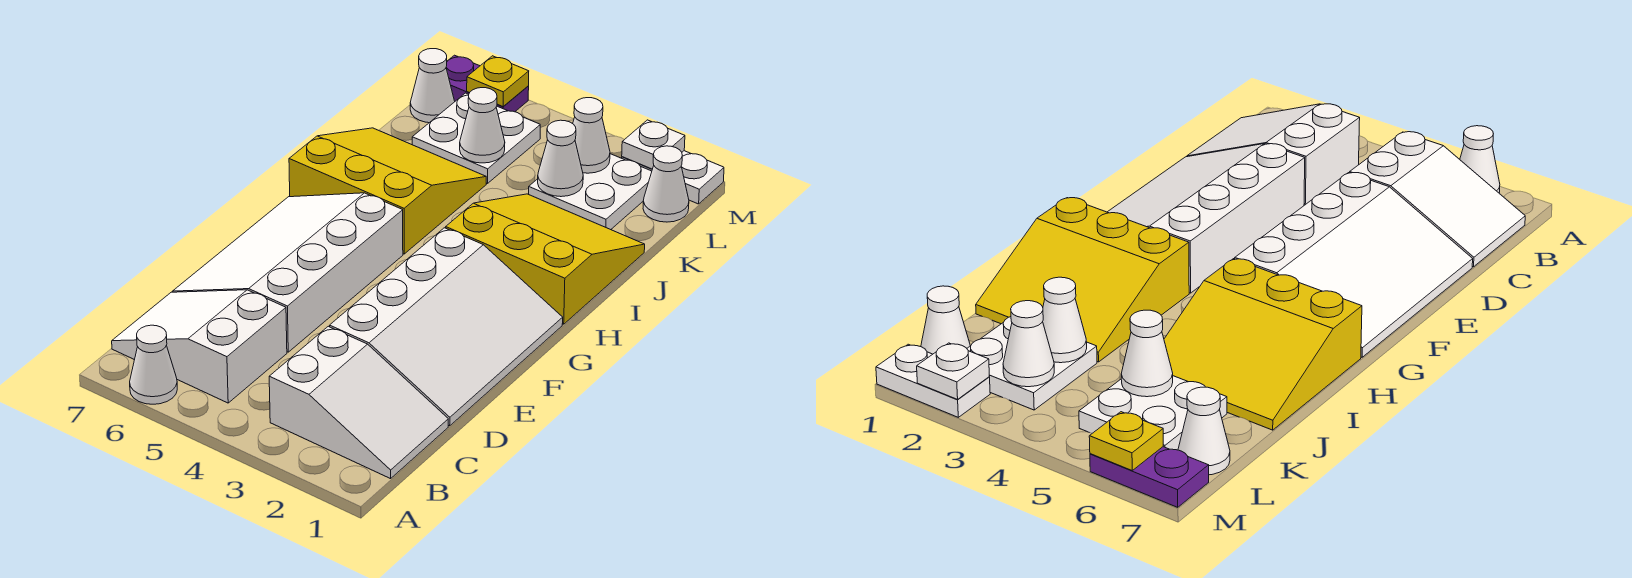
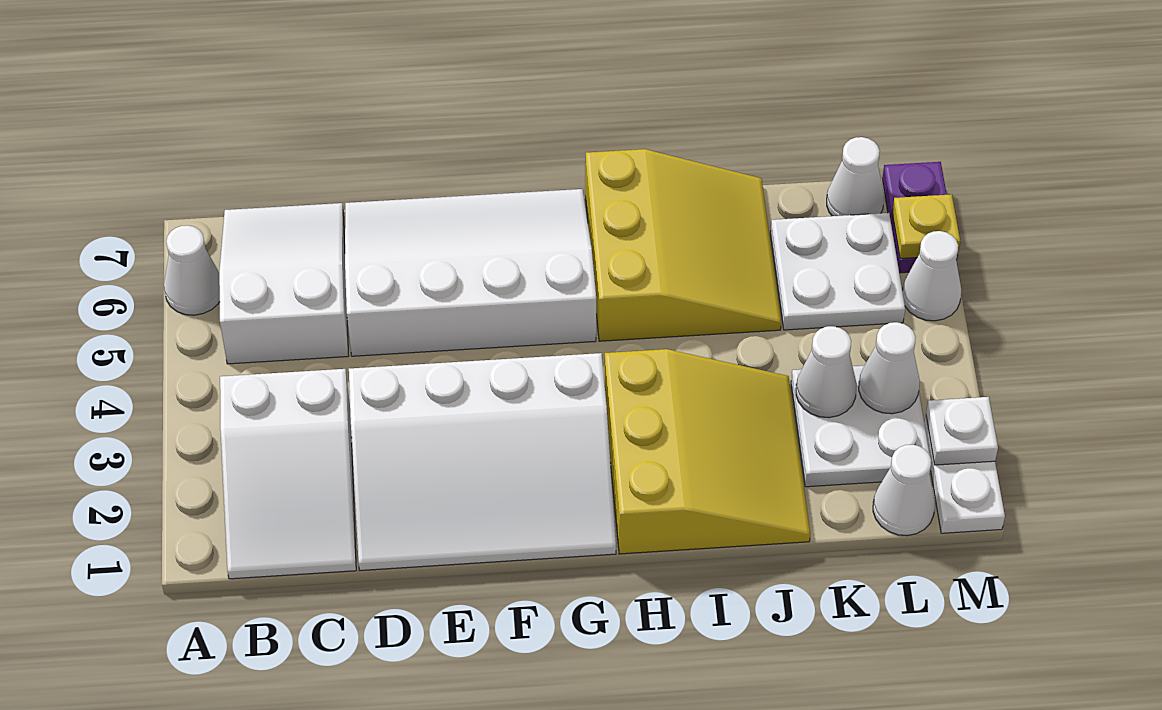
white cone K5 level 2 -> white cone M5 level 1

